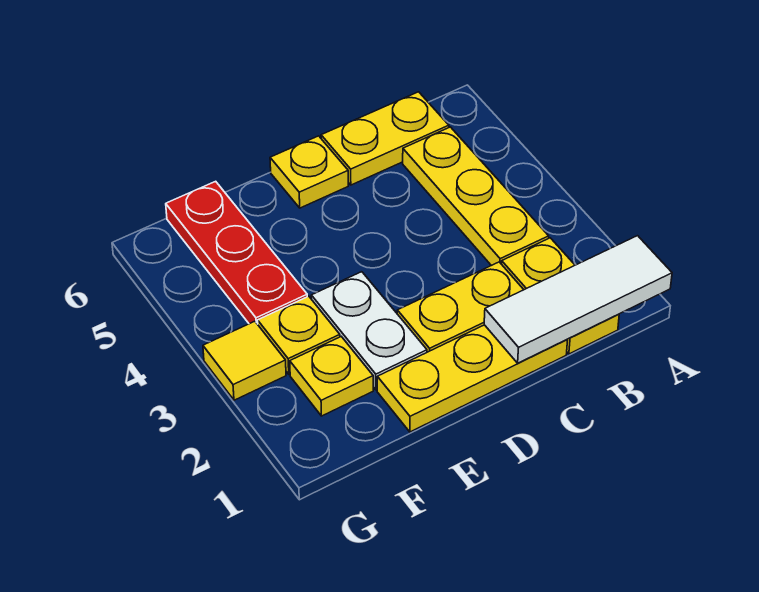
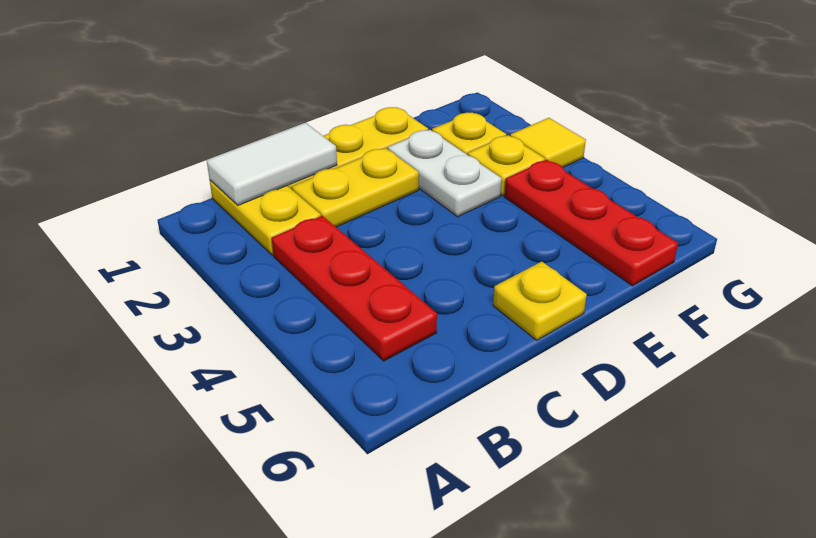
white tile A1:C1 level 2 -> white tile B1:C1 level 2
yellow plate B3:B5 level 1 -> red plate B3:B5 level 1
yellow plate B6:C6 level 1 -> none

